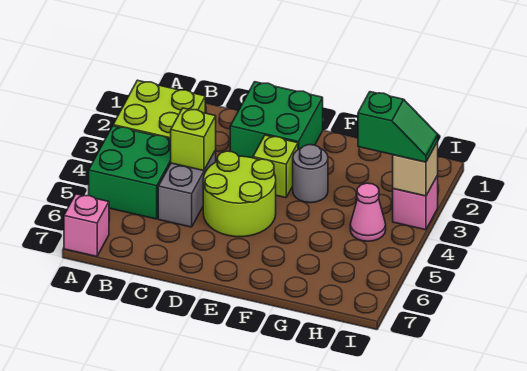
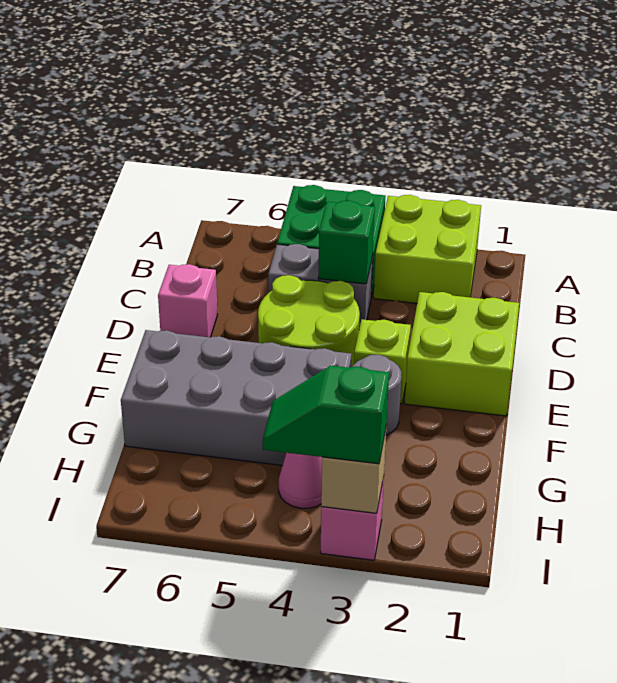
pink brick A7 level 1 -> pink brick D7 level 1
lime brick C4 level 2 -> green brick C4 level 2
green brick D1:E2 level 1 -> lime brick D1:E2 level 1
none -> grey brick F4:G7 level 1
green slope H3:I3 level 3 top H -> green slope I3:I4 level 3 top 3

